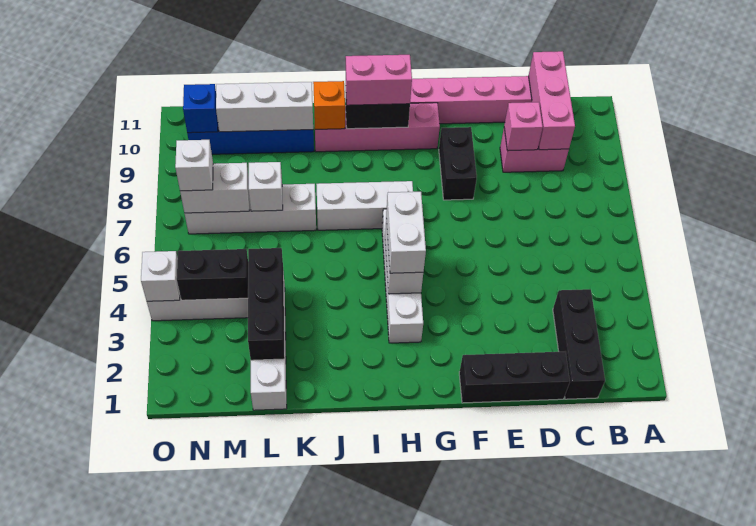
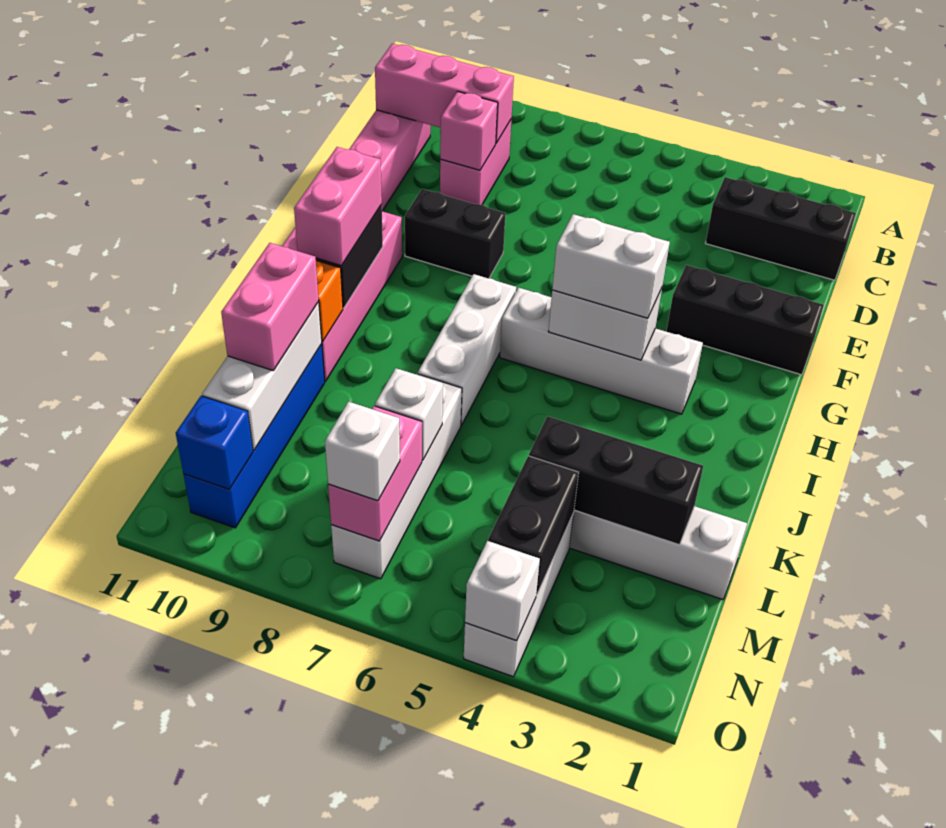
black brick D1:F1 level 1 -> black brick F1:F3 level 1
none -> pink brick K10:L10 level 3
white brick M7:N7 level 2 -> pink brick M7:N7 level 2

